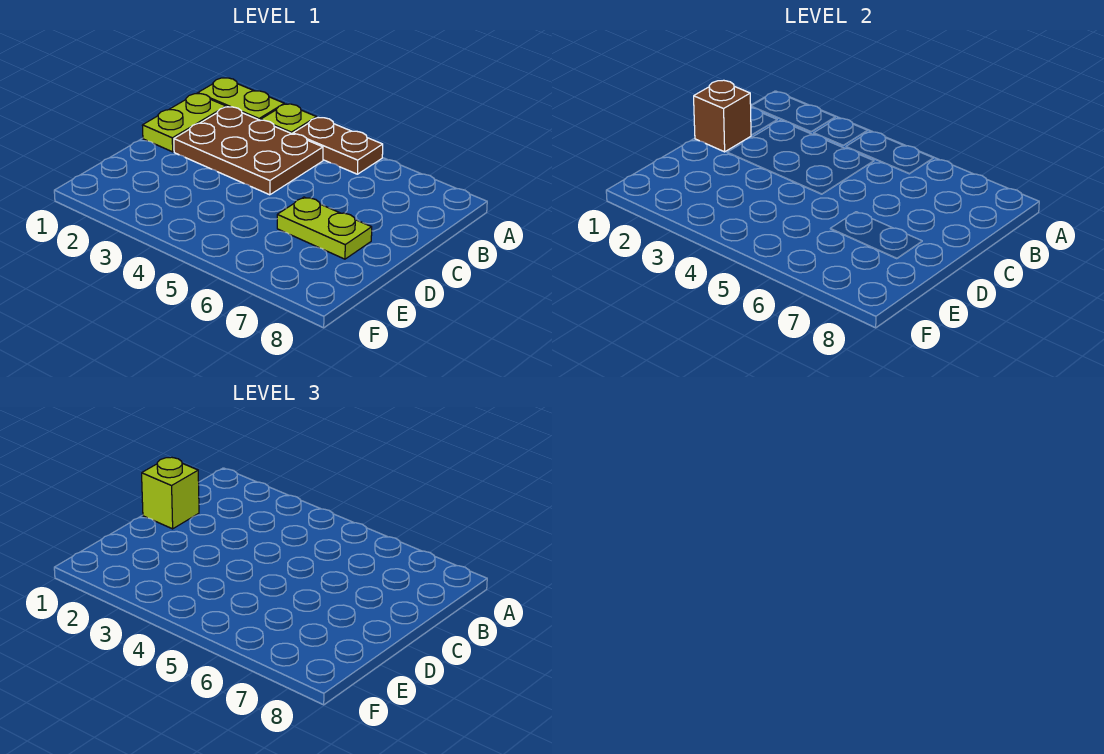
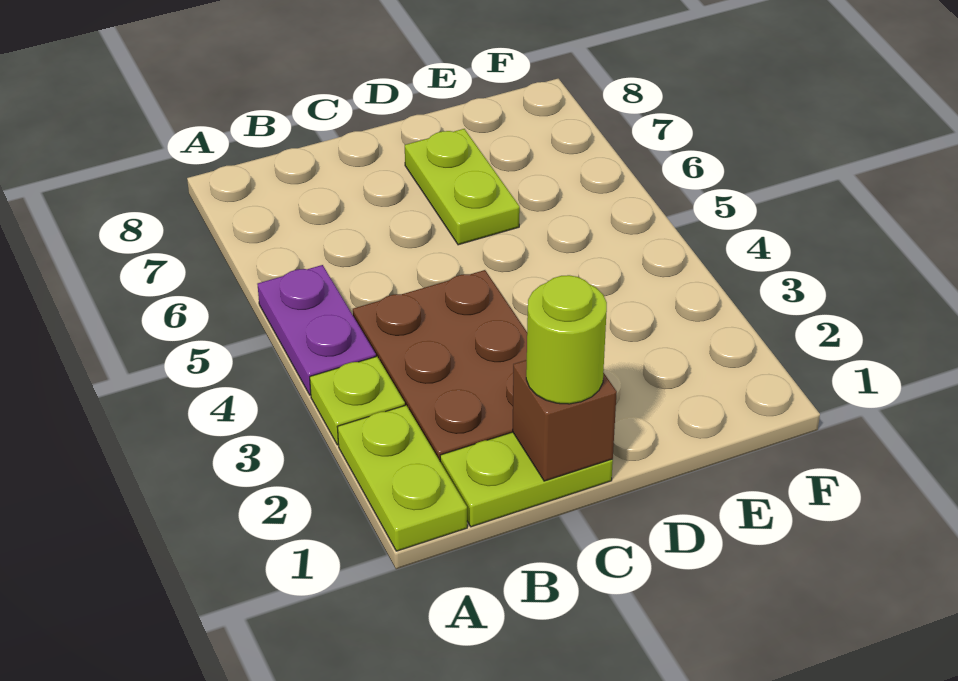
brown plate A4:A5 level 1 -> purple plate A4:A5 level 1
lime brick C1 level 3 -> lime round brick C1 level 3

